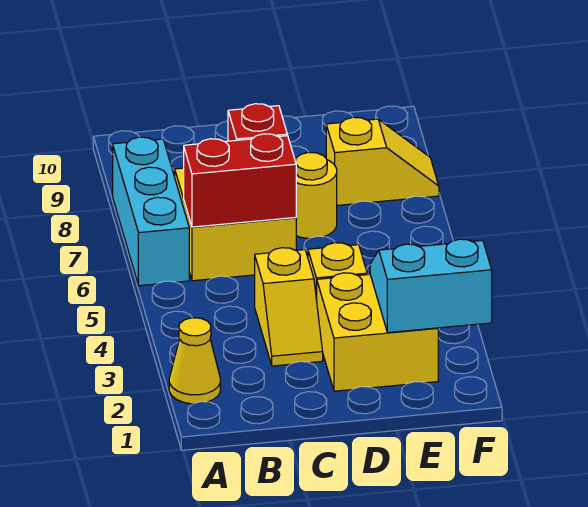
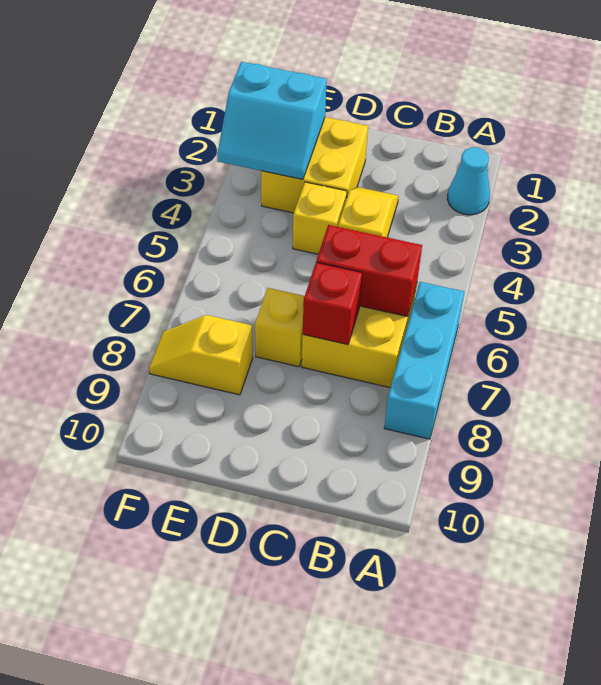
yellow cone A2 level 1 -> cyan cone A2 level 1
yellow round brick D7 level 1 -> yellow brick D7 level 1

